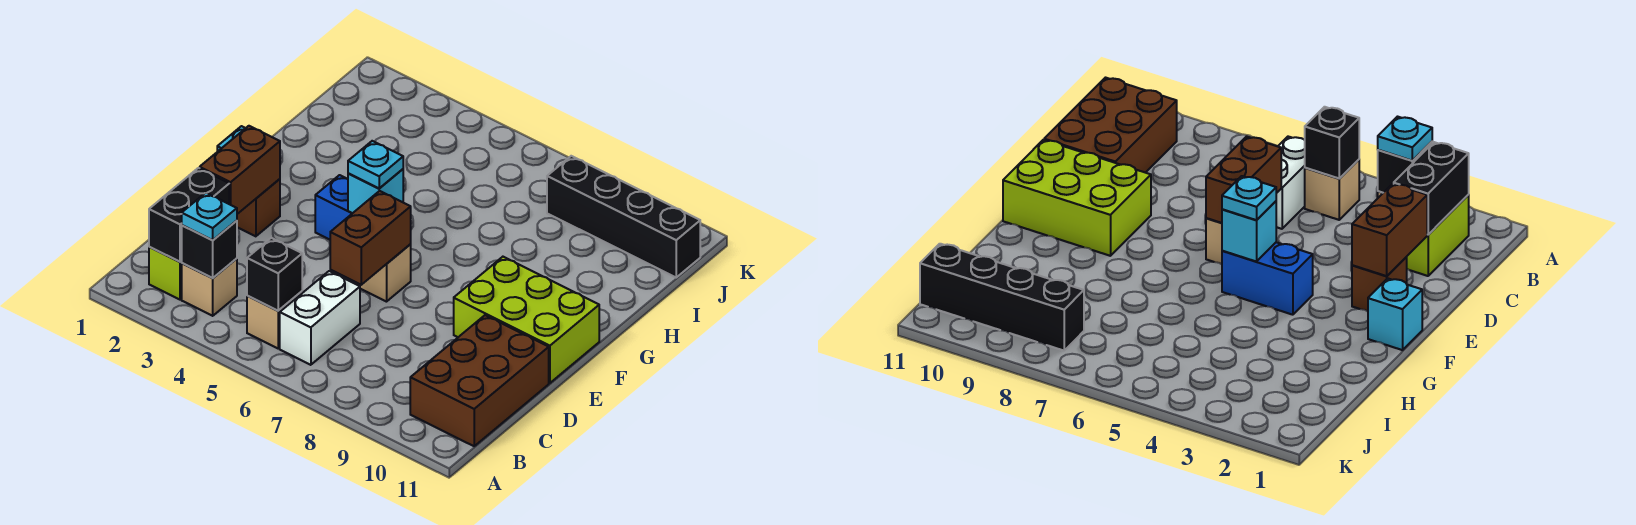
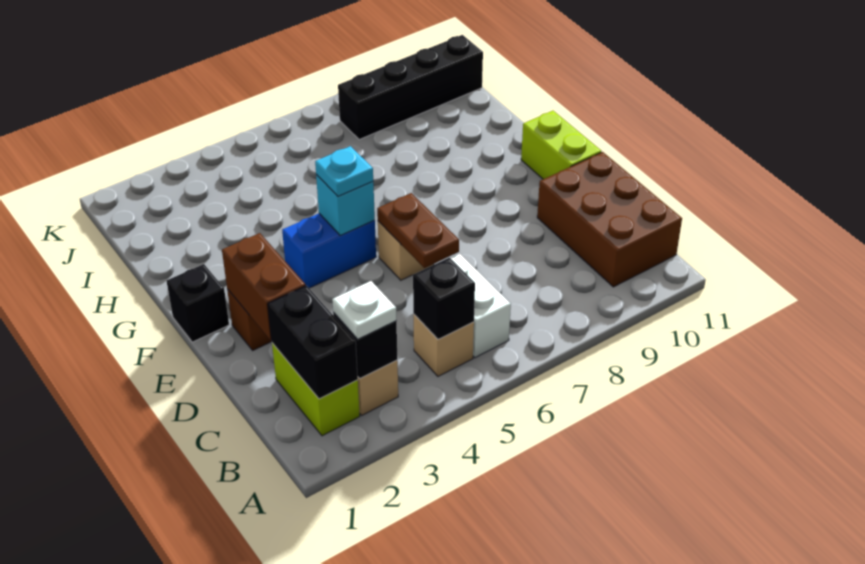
cyan plate B3 level 3 -> white plate B3 level 3
brown brick D6:E6 level 2 -> brown plate D6:E6 level 2
lime brick E9:F11 level 1 -> lime brick E11:F11 level 1
cyan brick F1 level 1 -> black brick F1 level 1

